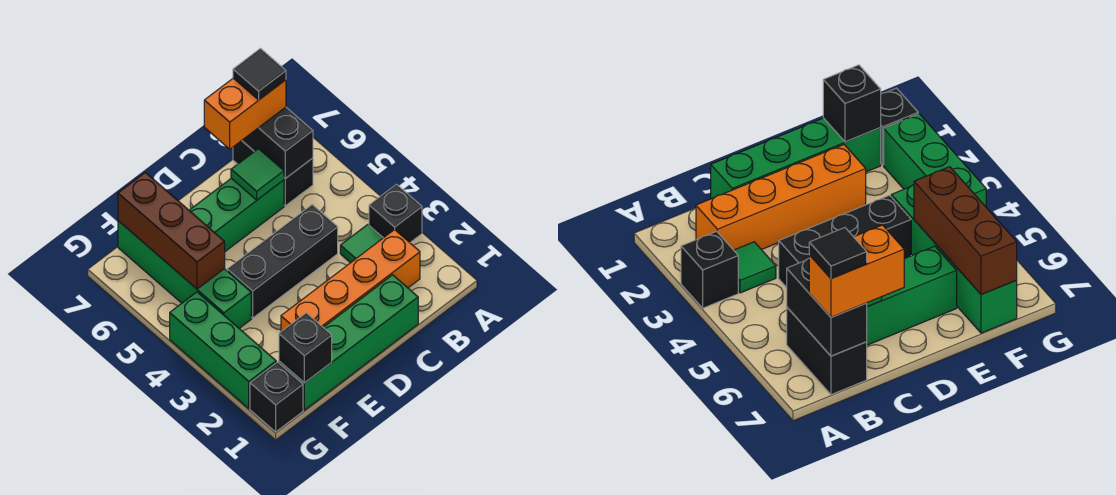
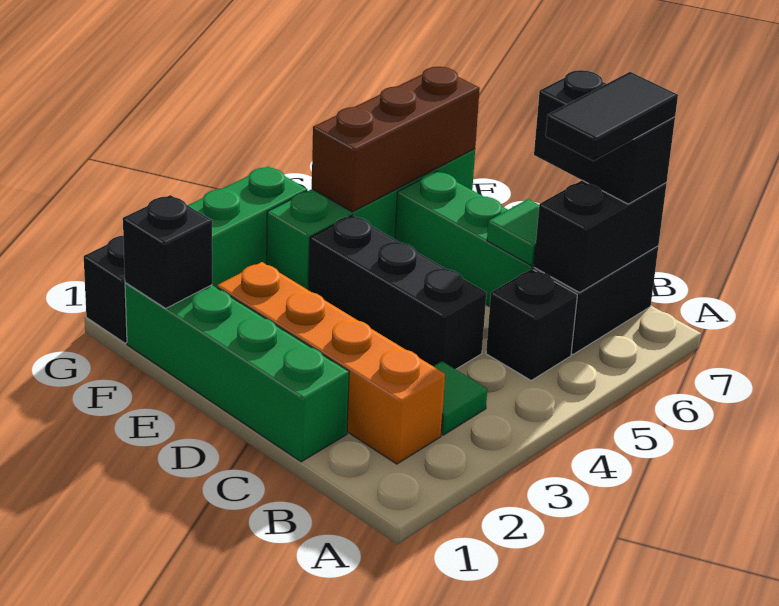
black brick A3 level 1 -> black brick B5 level 1
orange brick B7:C7 level 3 -> black brick B7:C7 level 3
black tile B7 level 4 -> black tile B6:B7 level 4

